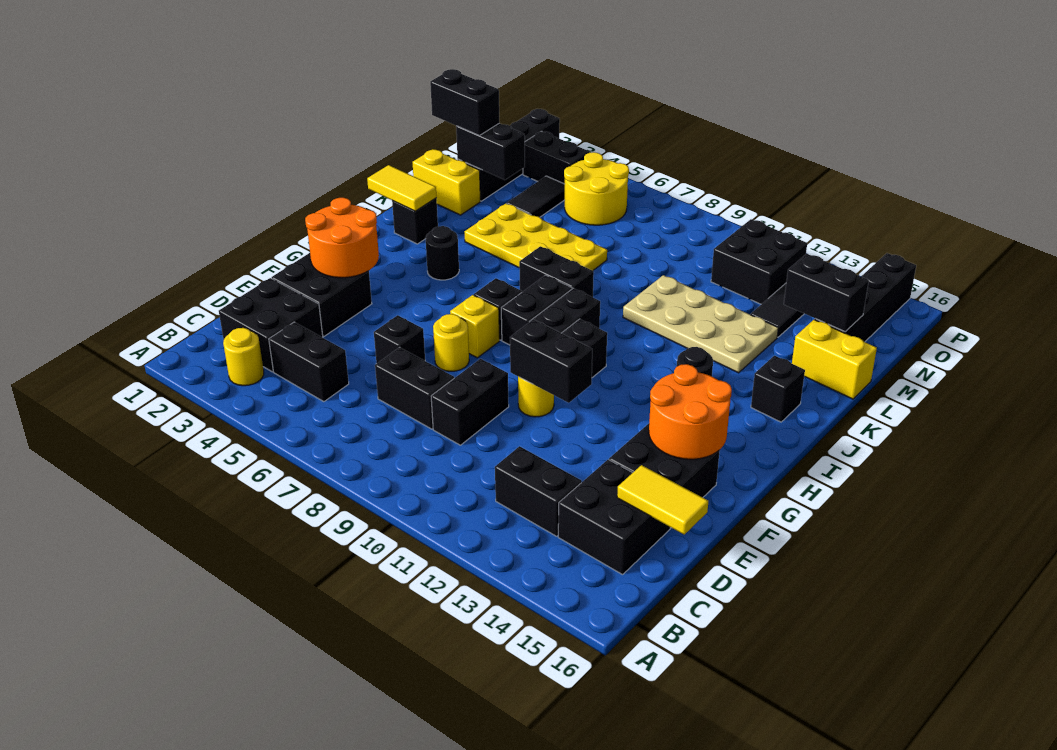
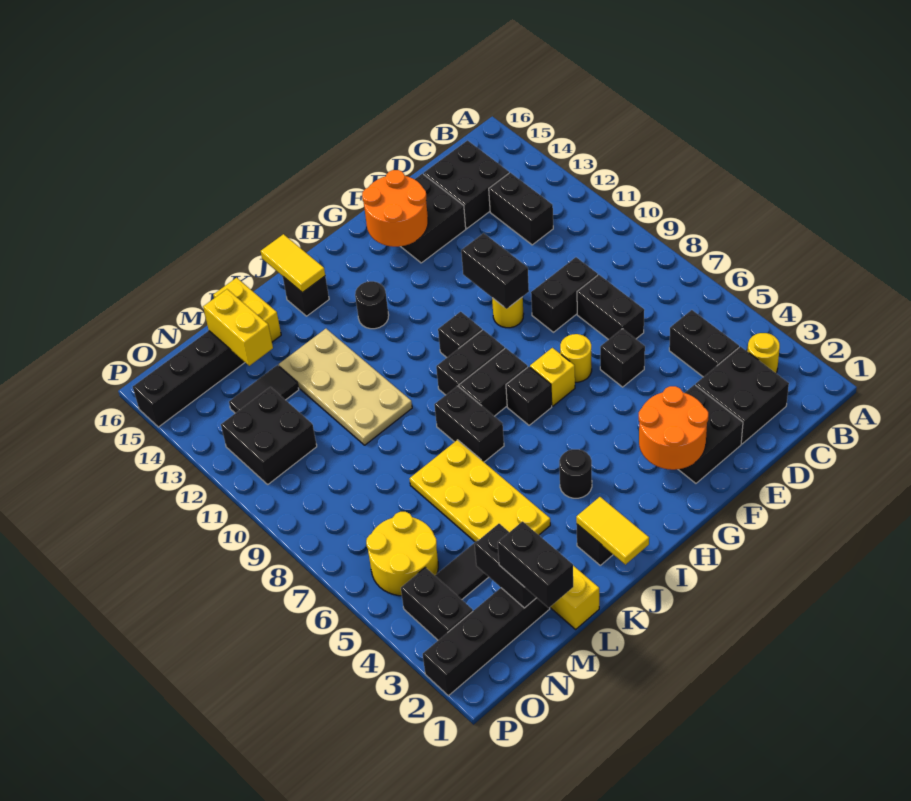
yellow tile D15:D16 level 2 -> yellow tile J15:J16 level 2
black brick M14:M15 level 2 -> yellow brick M14:M15 level 2

